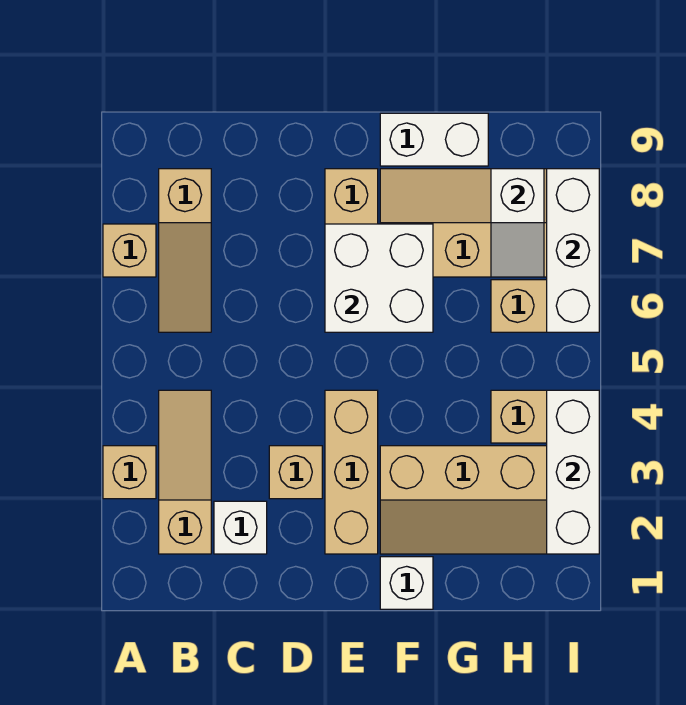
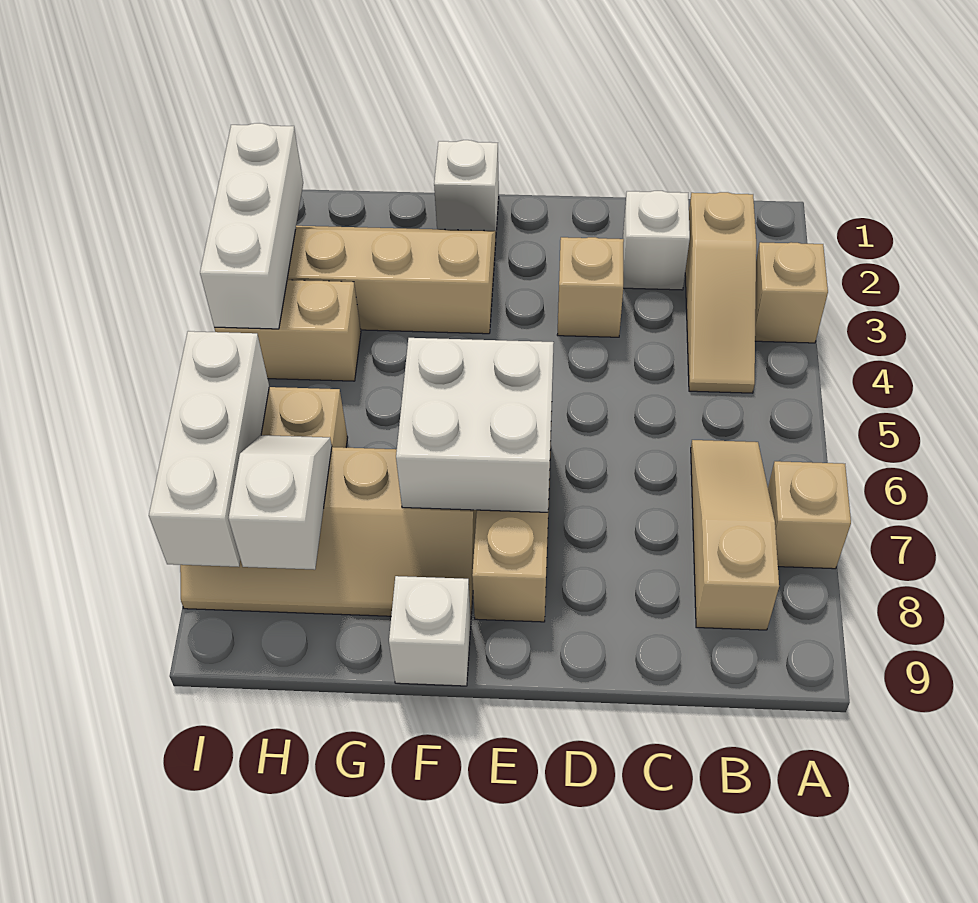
tan brick E2:E4 level 1 -> none
white brick F9:G9 level 1 -> white brick F9 level 1

